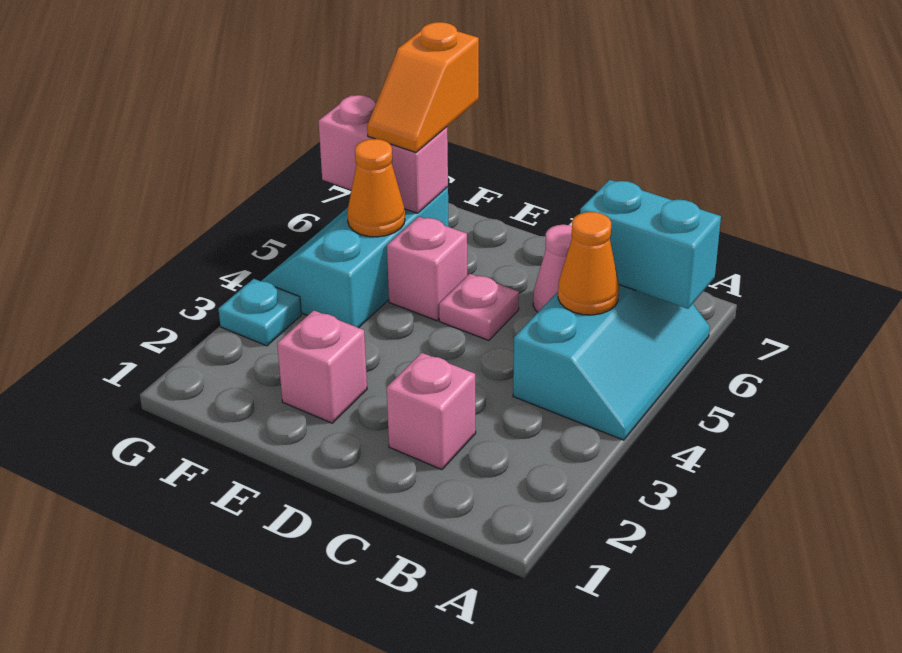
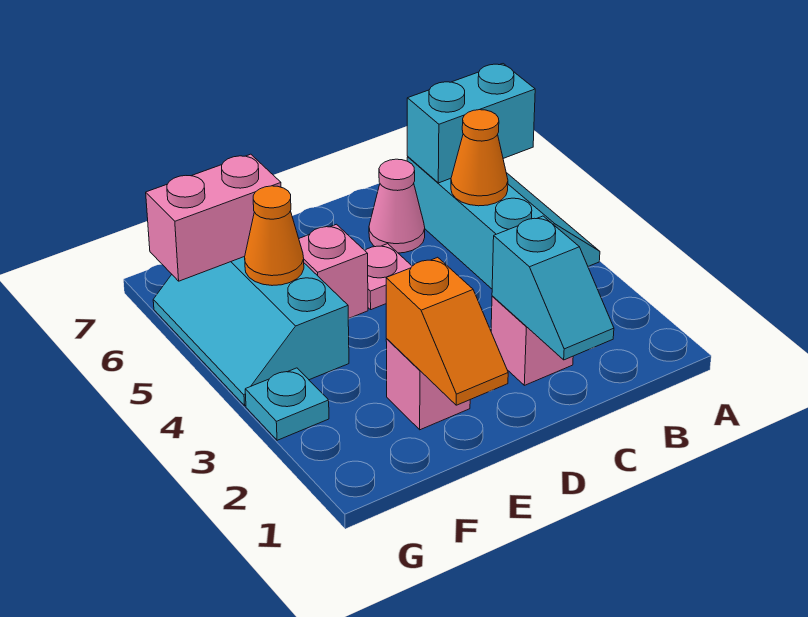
none -> cyan slope C1:C2 level 2 top 2
orange slope F6:F7 level 3 top 7 -> orange slope E1:E2 level 2 top 2

